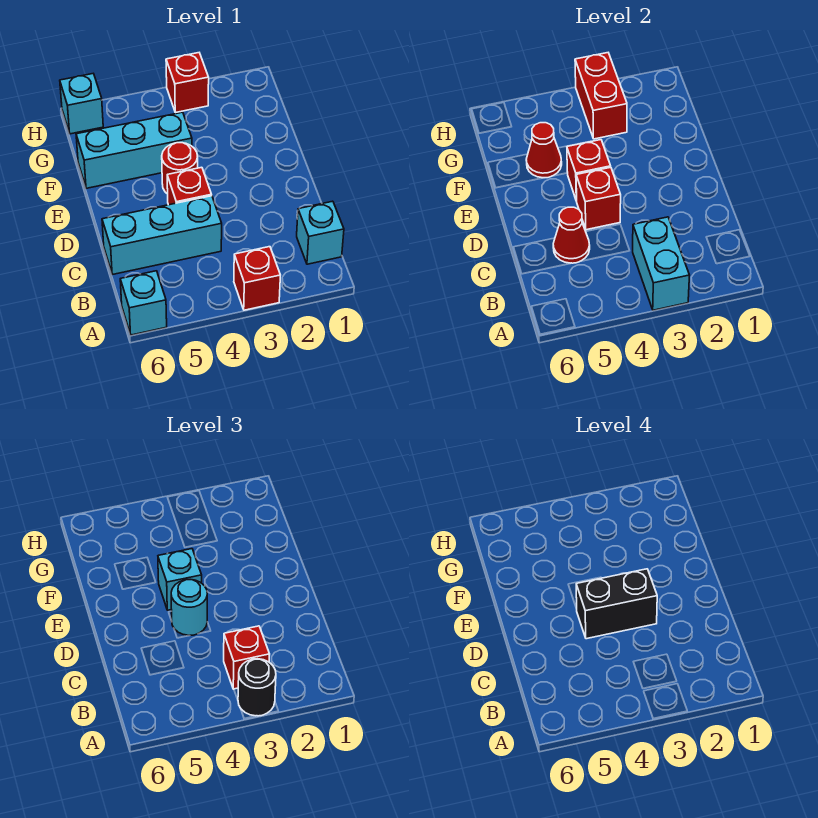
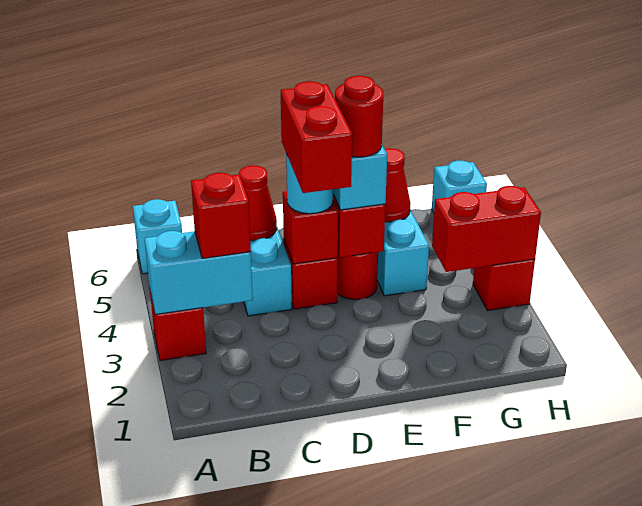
black round brick A3 level 3 -> none
cyan brick B1 level 1 -> none
black brick D3:D4 level 4 -> red brick D3:D4 level 4
none -> red round brick E4 level 4

